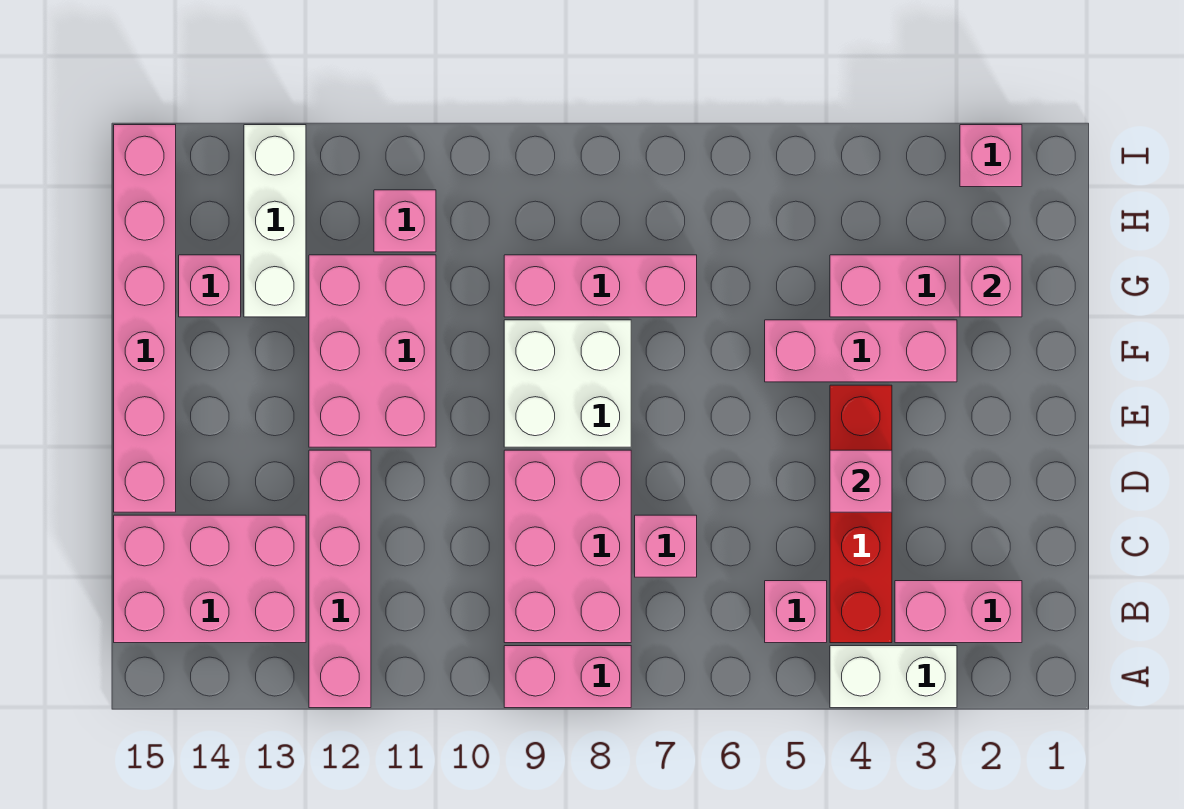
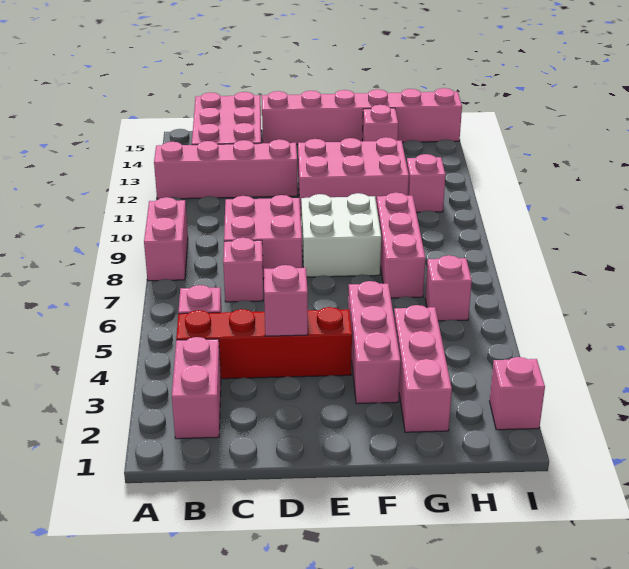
white brick A3:A4 level 1 -> none
pink brick B8:D9 level 1 -> pink brick C8:D9 level 1
pink brick G2 level 2 -> pink brick H6 level 1
white brick G13:I13 level 1 -> none

